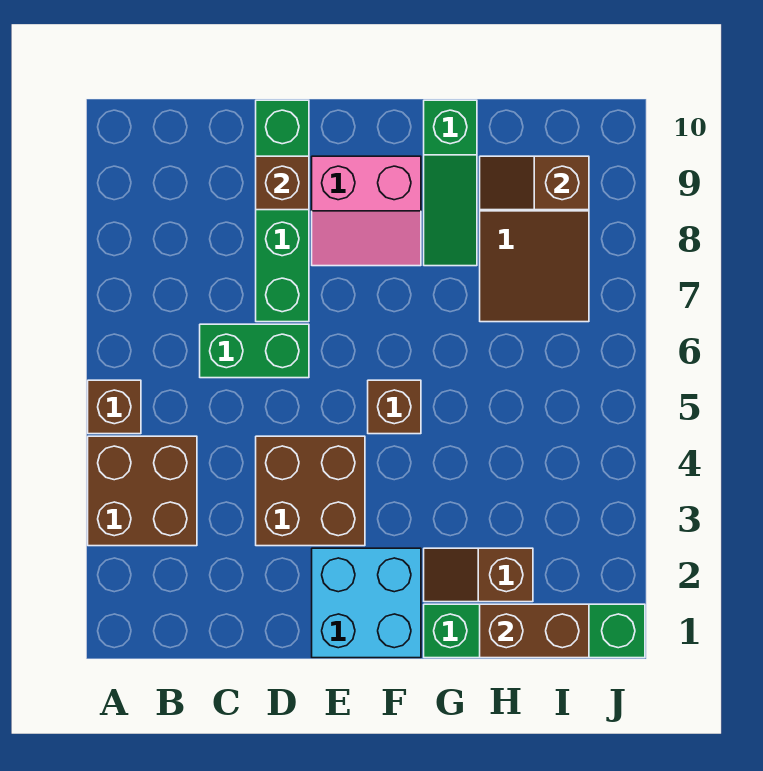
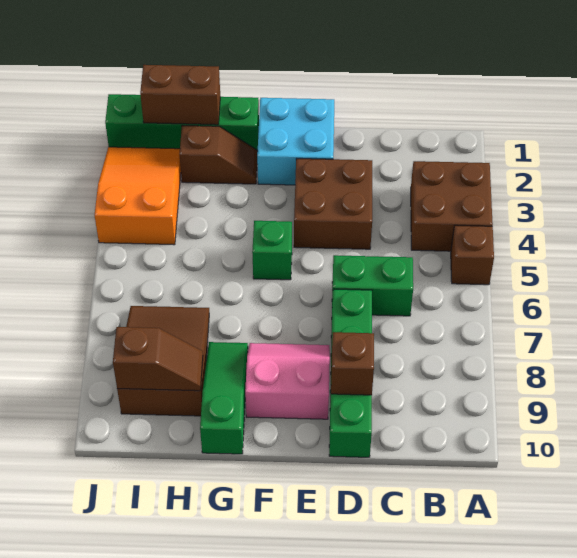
brown brick F5 level 1 -> green brick F5 level 1
none -> orange slope I2:J4 level 1 top 4

